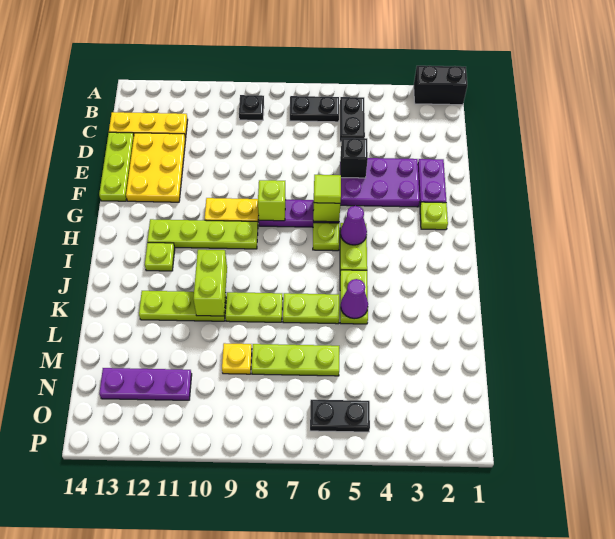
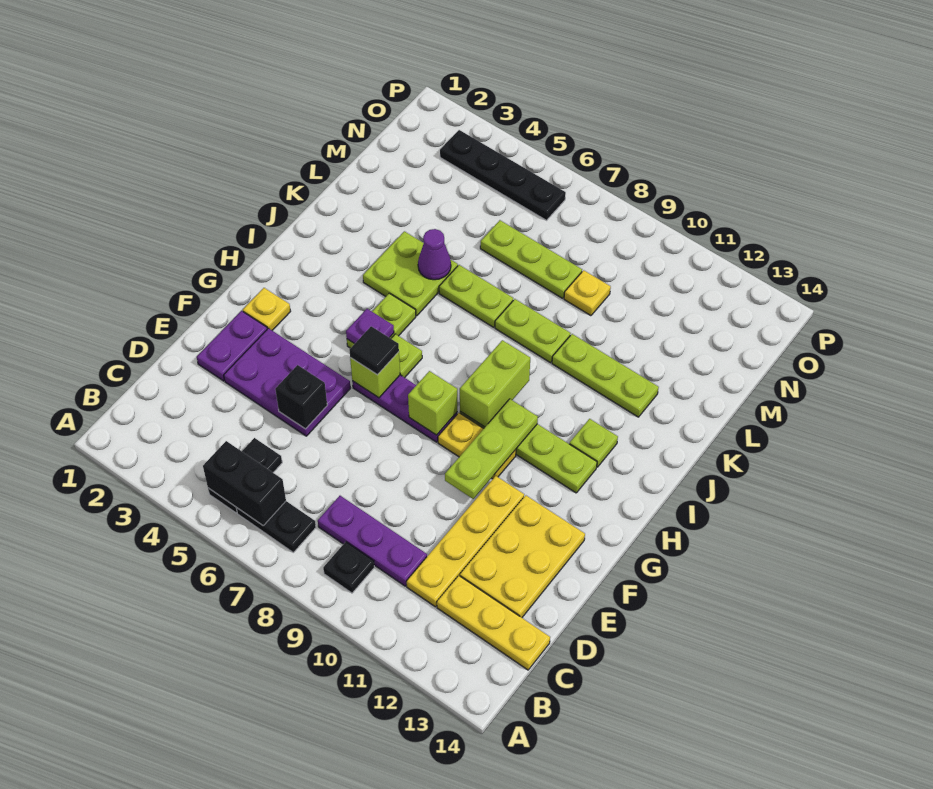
black brick A1:A2 level 1 -> black brick B5:B6 level 2
none -> yellow plate C11:F11 level 1
lime plate D14:F14 level 1 -> lime plate F10:H10 level 2
lime plate G2 level 1 -> yellow plate G2 level 1
lime tile G6 level 3 -> black tile G6 level 3
purple cone H5 level 2 -> purple plate H5 level 2
lime plate J5:K5 level 1 -> lime plate J4:K5 level 1
lime brick J10:K10 level 2 -> lime brick H9:I9 level 2
purple plate N11:N13 level 1 -> purple plate C8:C10 level 1
black plate O5:O6 level 1 -> black plate O3:O6 level 1

